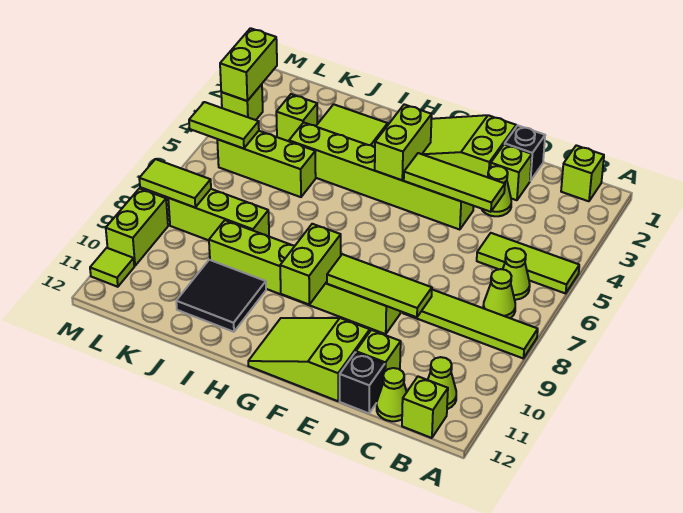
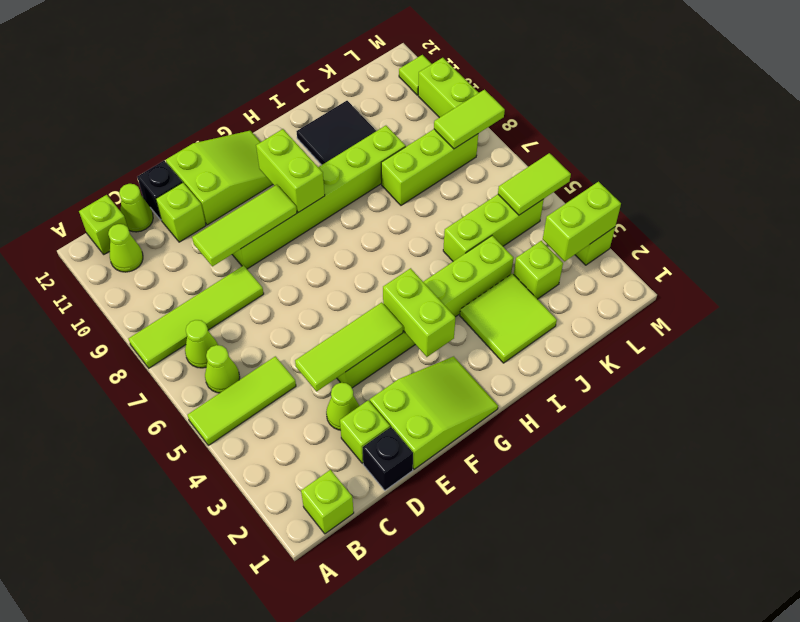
lime brick M2:M3 level 2 -> lime brick L3:M3 level 2

